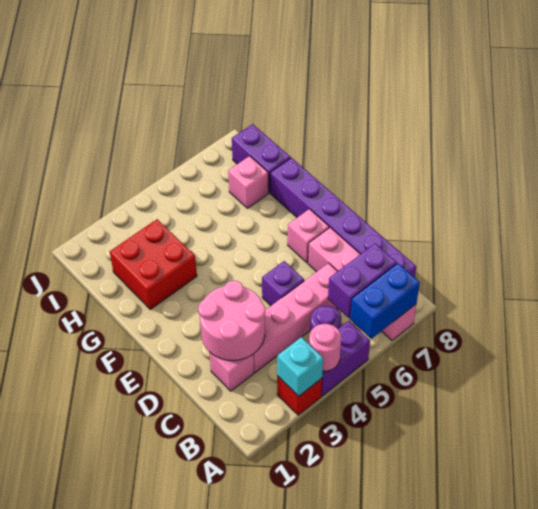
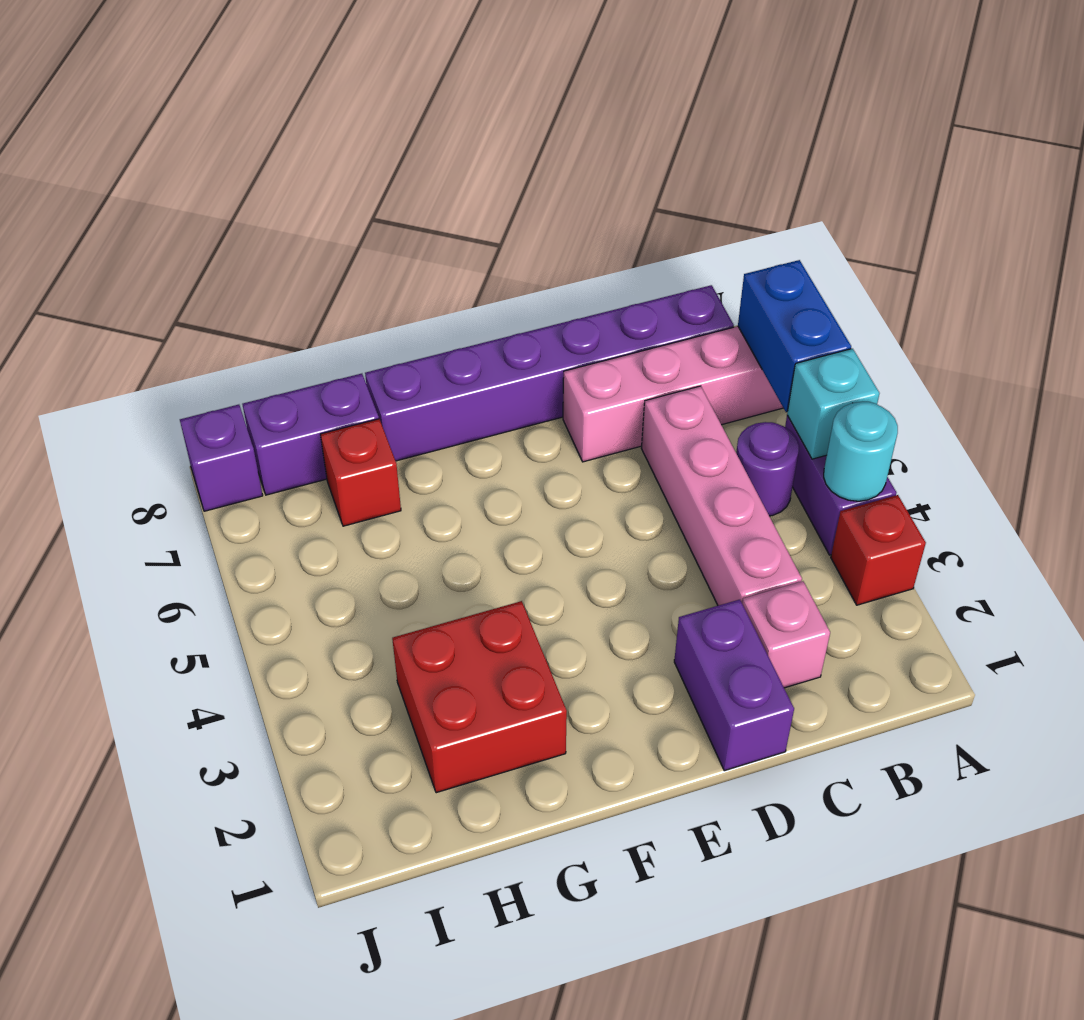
cyan brick A3 level 2 -> cyan brick A5 level 2
pink round brick A4 level 2 -> cyan round brick A4 level 2
purple brick B6:B7 level 2 -> purple brick D1:D2 level 1
pink round brick C2:D3 level 2 -> none
purple brick D5 level 1 -> purple brick J8 level 1
pink brick E7 level 1 -> none
pink brick H7 level 1 -> red brick H7 level 1

